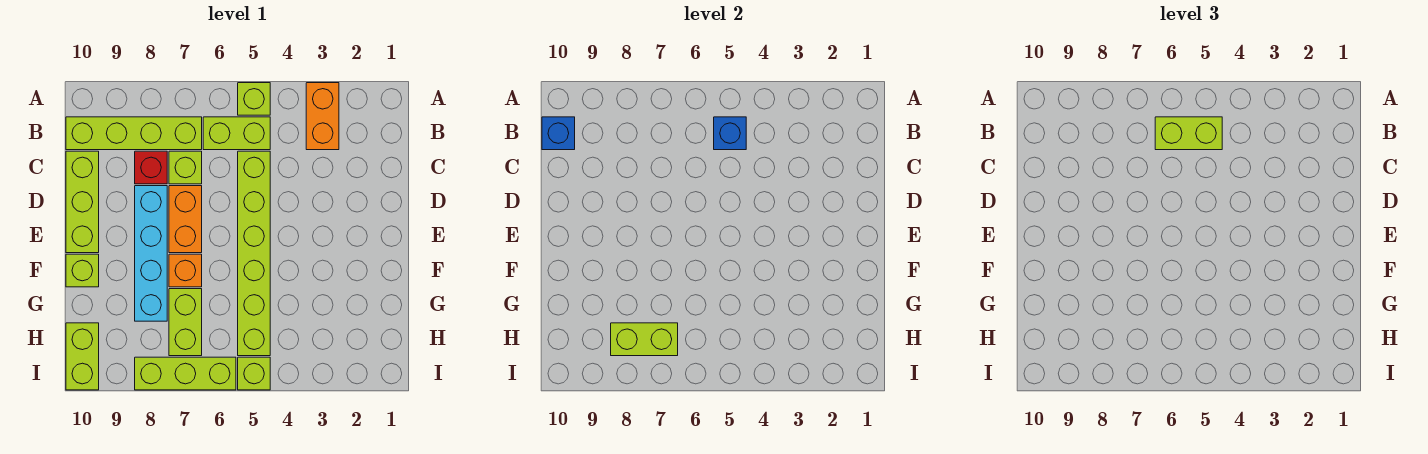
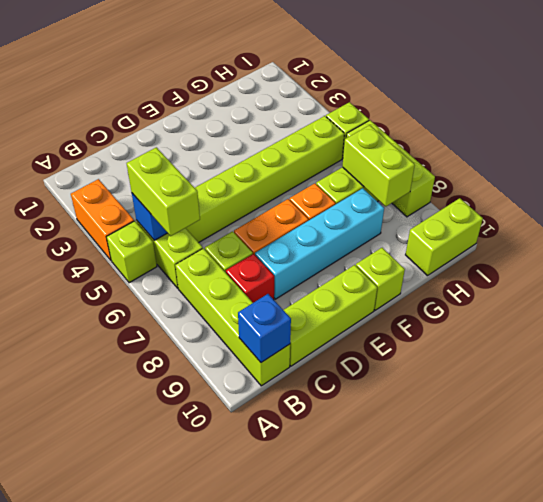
orange brick A3:B3 level 1 -> orange brick A3:A4 level 1

